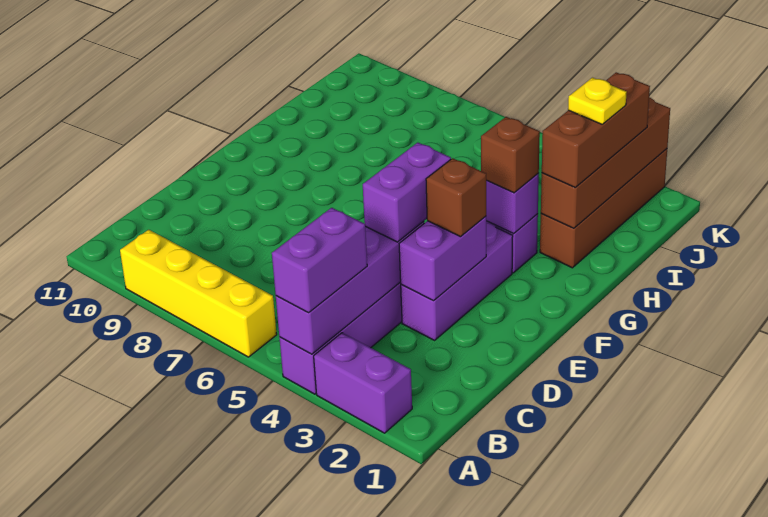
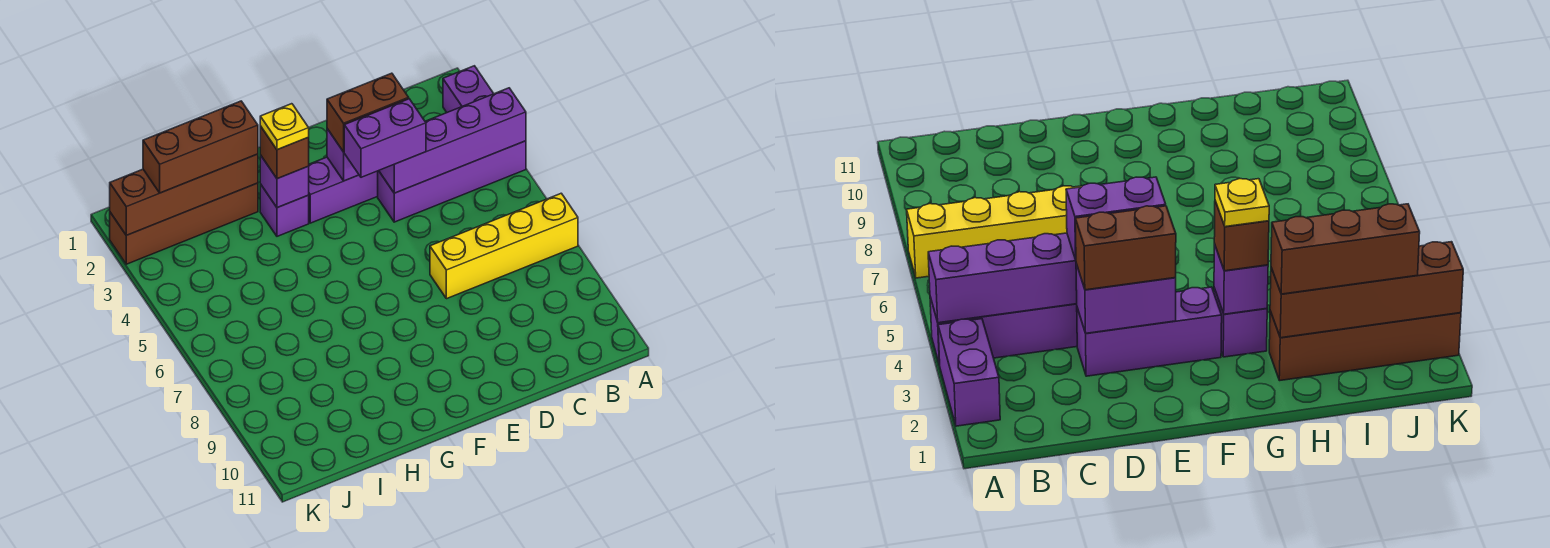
purple brick A4:B4 level 3 -> none
yellow brick A6:A9 level 1 -> yellow brick A7:D7 level 1
brown brick E3 level 3 -> brown brick D3:E3 level 3
yellow plate I2 level 4 -> yellow plate G3 level 4

